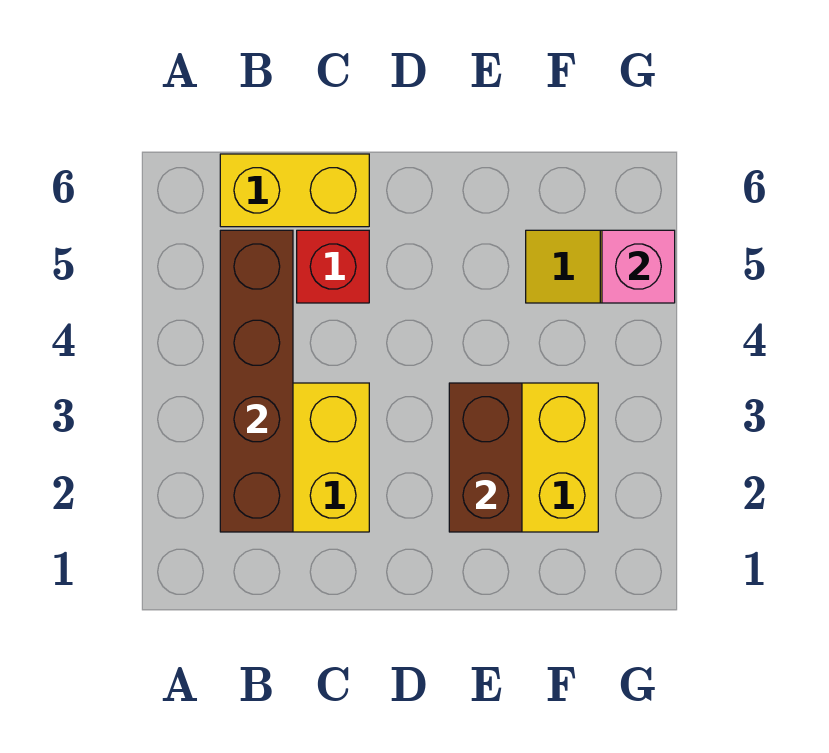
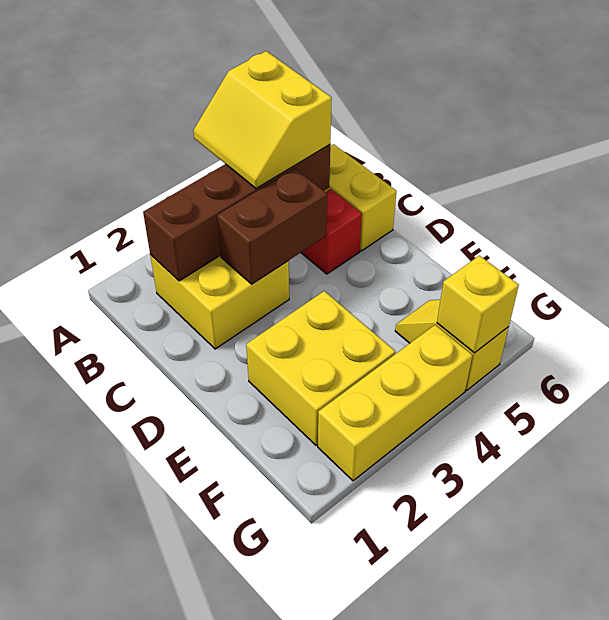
none -> yellow slope A4:B5 level 3 top 5
brown brick E2:E3 level 2 -> brown brick C3:C4 level 2
none -> yellow brick G2:G4 level 1
pink brick G5 level 2 -> yellow brick G5 level 2

